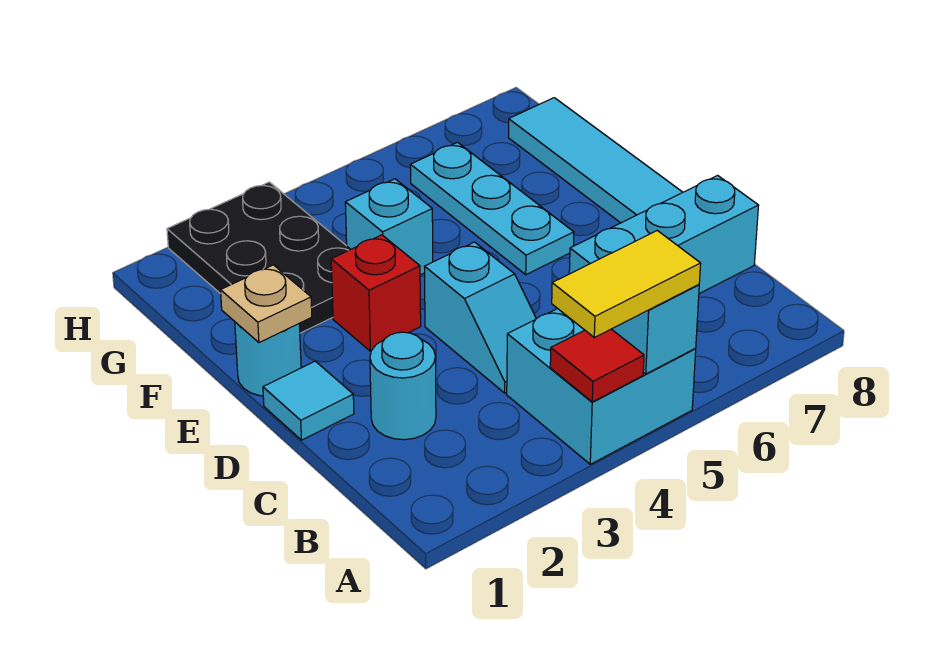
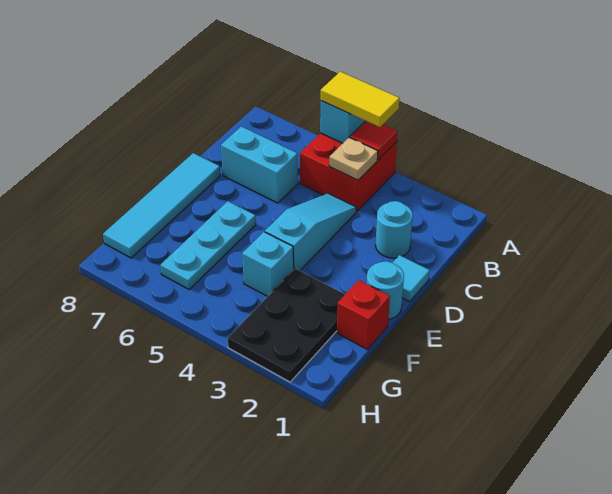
cyan brick A4:B5 level 1 -> red brick A4:B5 level 1
cyan slope C4:D4 level 1 top D -> cyan slope C4:E4 level 1 top E
cyan brick C6:C8 level 1 -> cyan brick C6:C7 level 1
tan plate E1 level 2 -> tan plate B4 level 2
red brick E3 level 1 -> red brick F1 level 1

